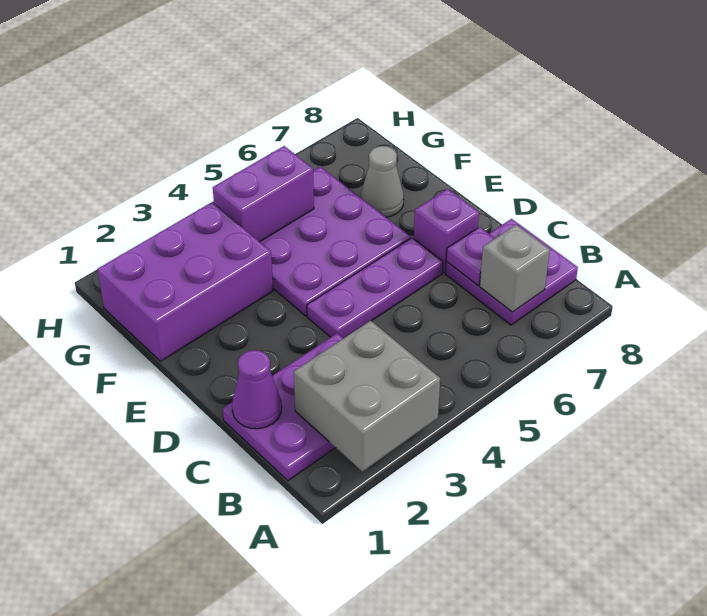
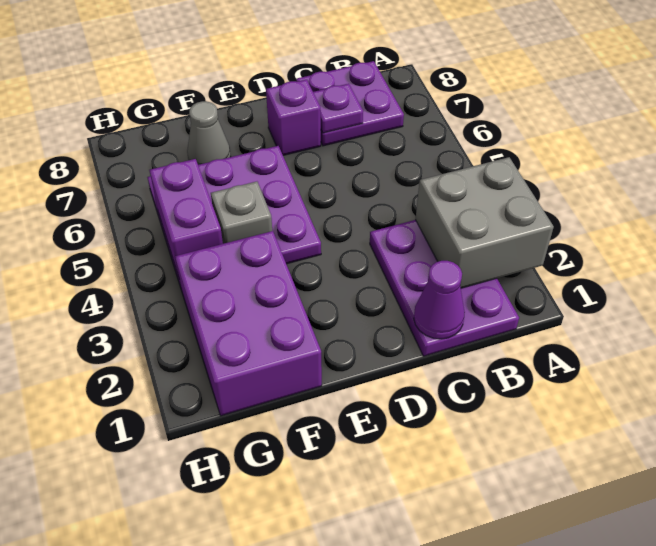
grey brick B7 level 2 -> grey brick F4 level 2
purple plate D4:D6 level 1 -> none

